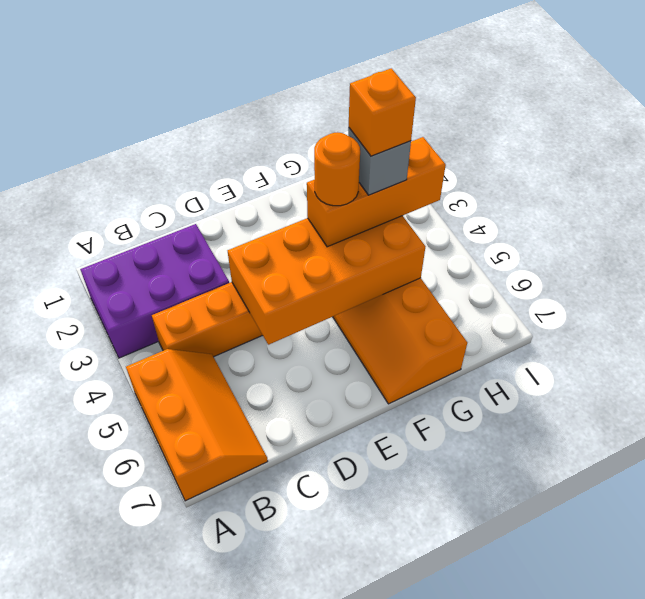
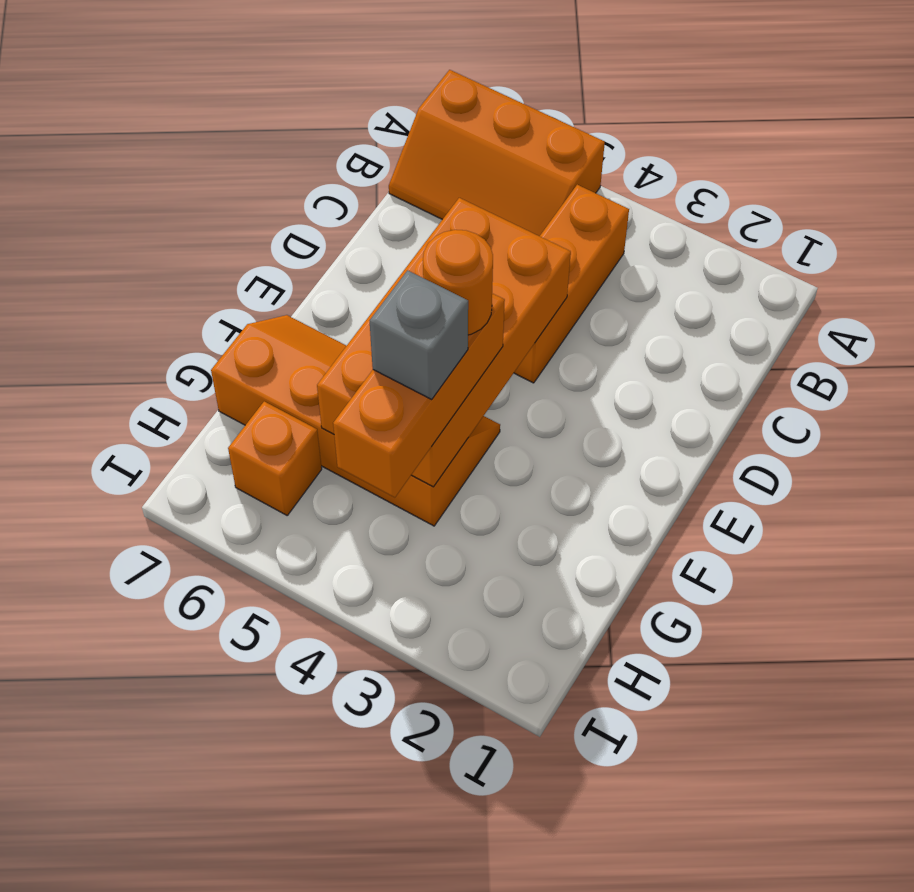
purple brick A2:C3 level 1 -> none
orange brick G4 level 5 -> orange brick H6 level 1

